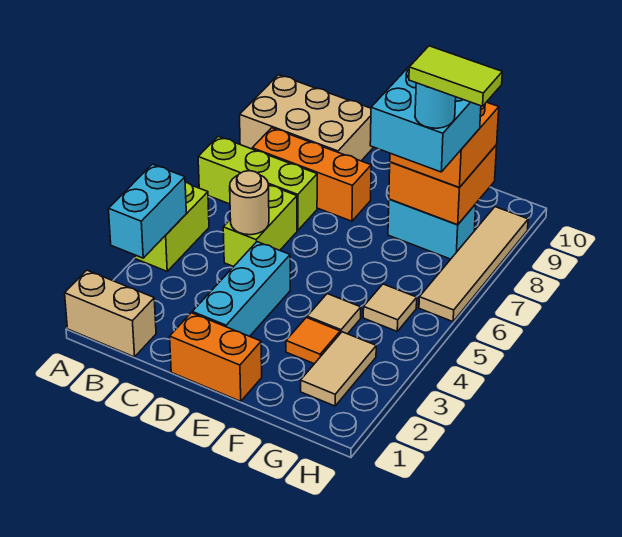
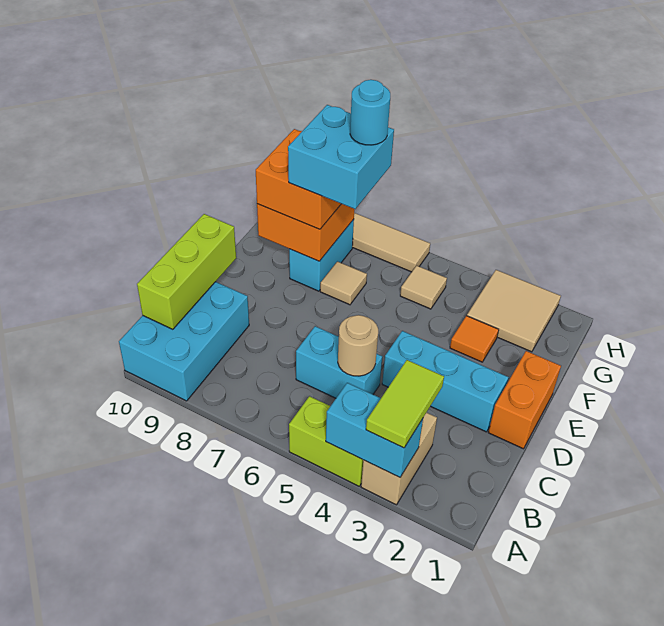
tan brick A1:B1 level 1 -> tan brick A3:B3 level 1
lime brick A7:C7 level 1 -> lime brick B10:D10 level 2
tan brick A9:C10 level 1 -> cyan brick A9:C10 level 1
orange brick B8:D8 level 1 -> none
lime brick C5:C6 level 1 -> cyan brick C5:C6 level 1
tan tile F4 level 1 -> tan tile F7 level 1
tan tile G2:G3 level 1 -> tan tile G2:H3 level 1
lime tile G7:H7 level 6 -> lime tile A3:B3 level 3

